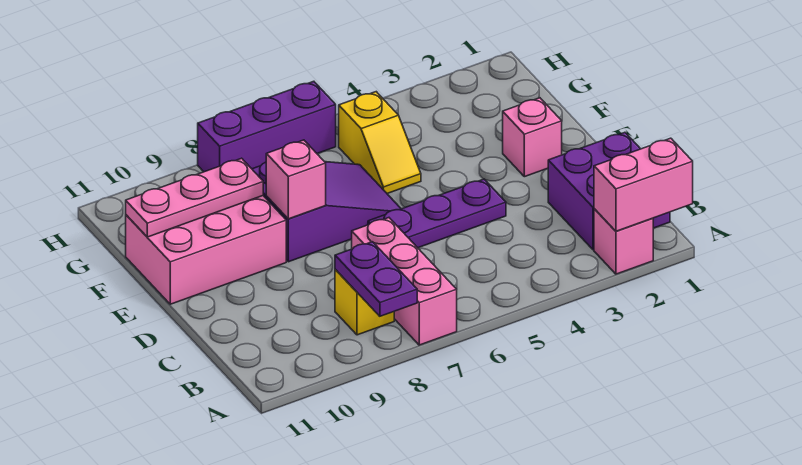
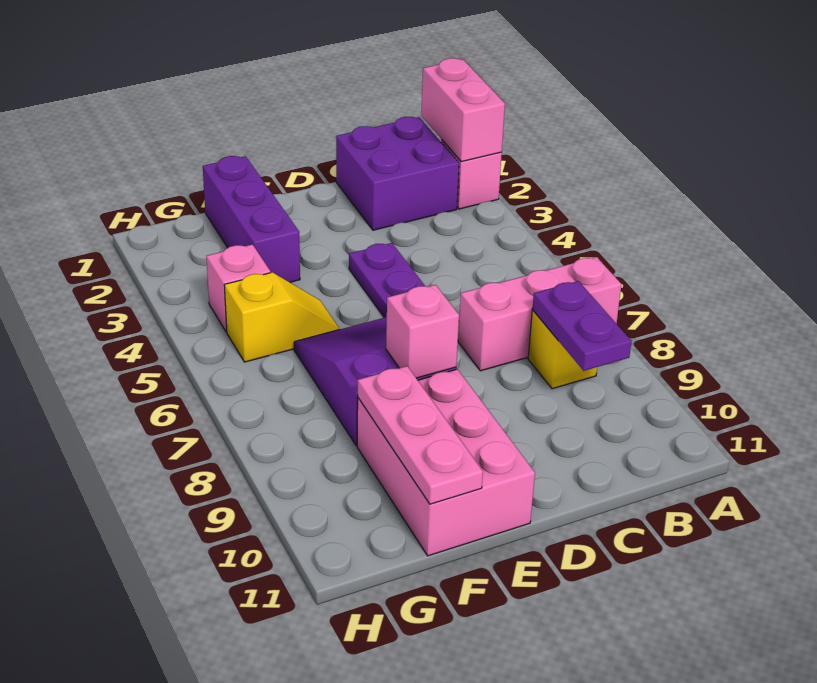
purple plate A8:B8 level 2 -> purple plate B8:B9 level 2
pink brick E2 level 1 -> pink brick G4 level 1
purple brick H6:H8 level 1 -> purple brick F1:F3 level 1

